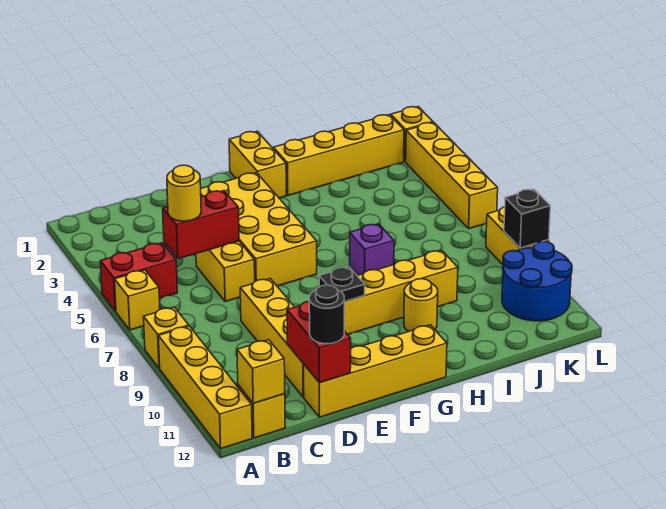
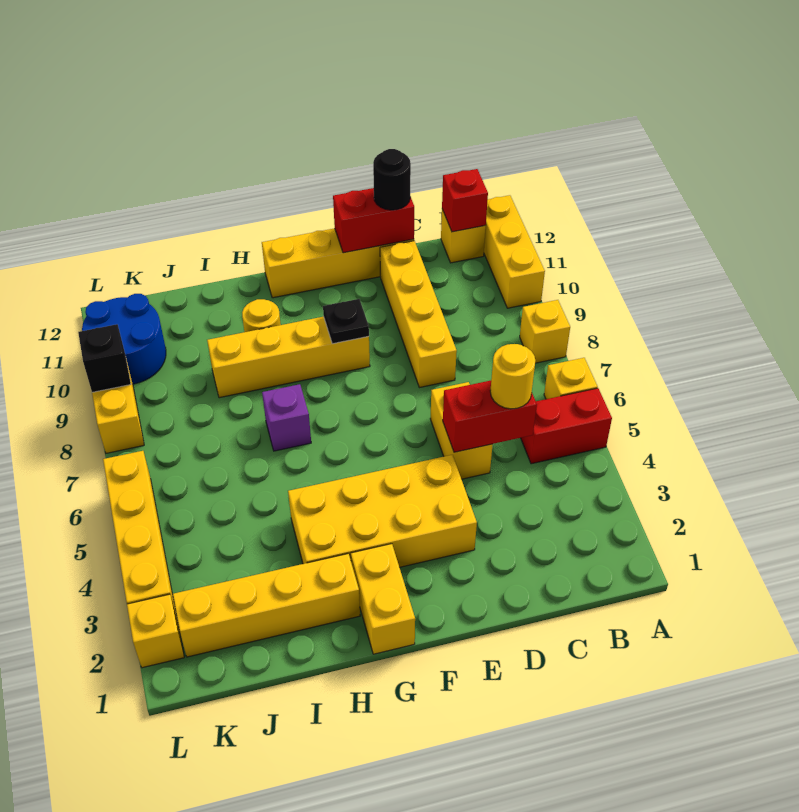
yellow brick A9:A12 level 1 -> yellow brick A10:A12 level 1
yellow brick B12 level 2 -> red brick B12 level 2
red brick D11:D12 level 2 -> red brick D12:E12 level 2
yellow brick E3:F6 level 1 -> yellow brick E3:H4 level 1

